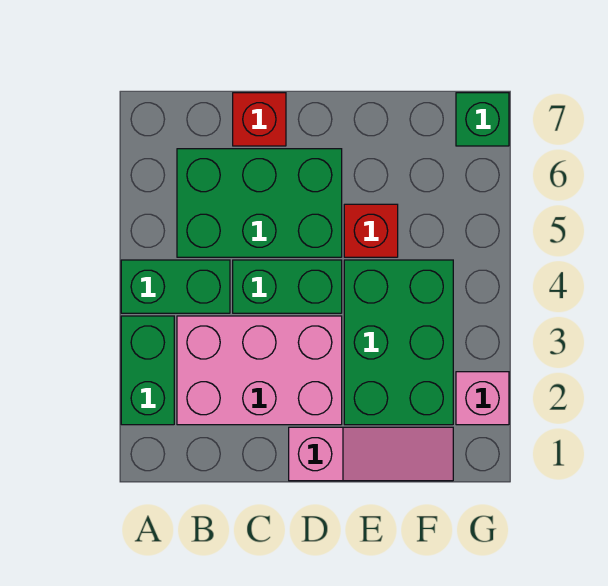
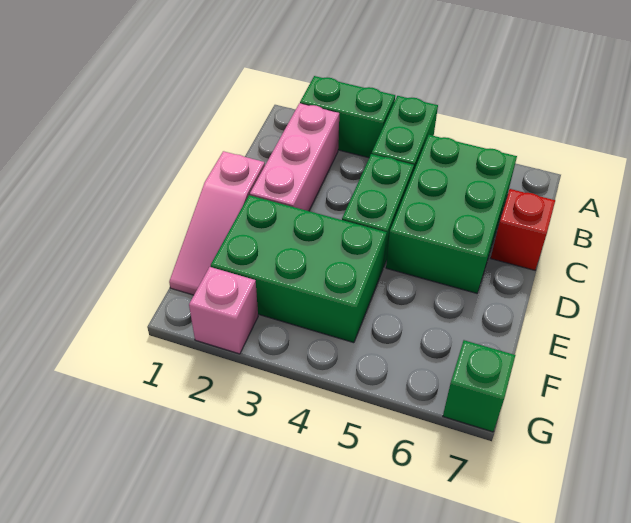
pink brick B2:D3 level 1 -> pink brick B2:D2 level 1
red brick E5 level 1 -> none

